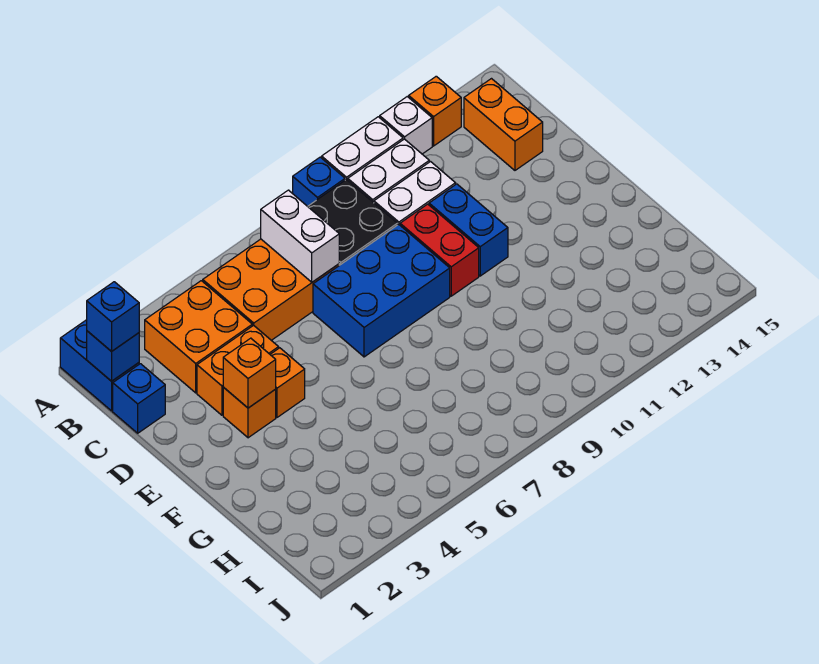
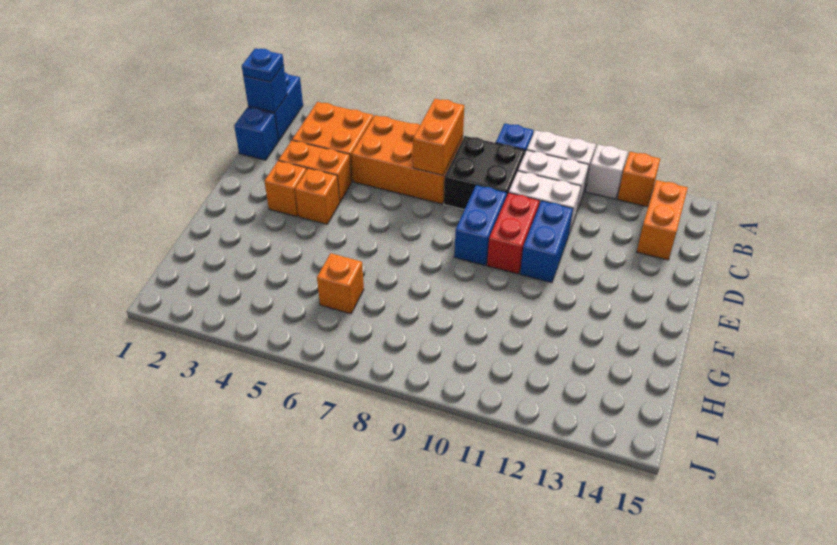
blue brick B1 level 3 -> blue plate B1 level 3
white brick B7:C7 level 2 -> orange brick B7:C7 level 2
blue brick D7:E9 level 1 -> blue brick D9:E9 level 1
orange brick E3 level 2 -> orange brick H6 level 1

